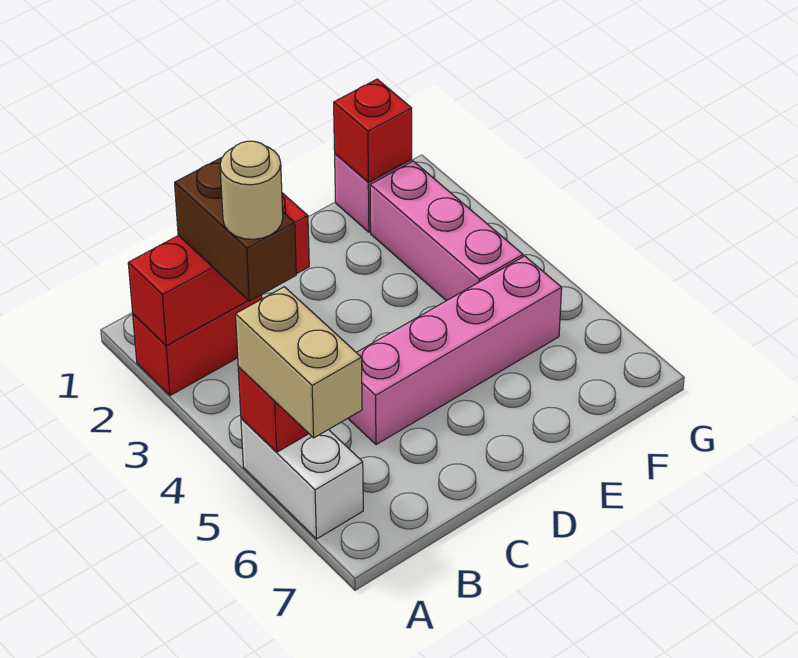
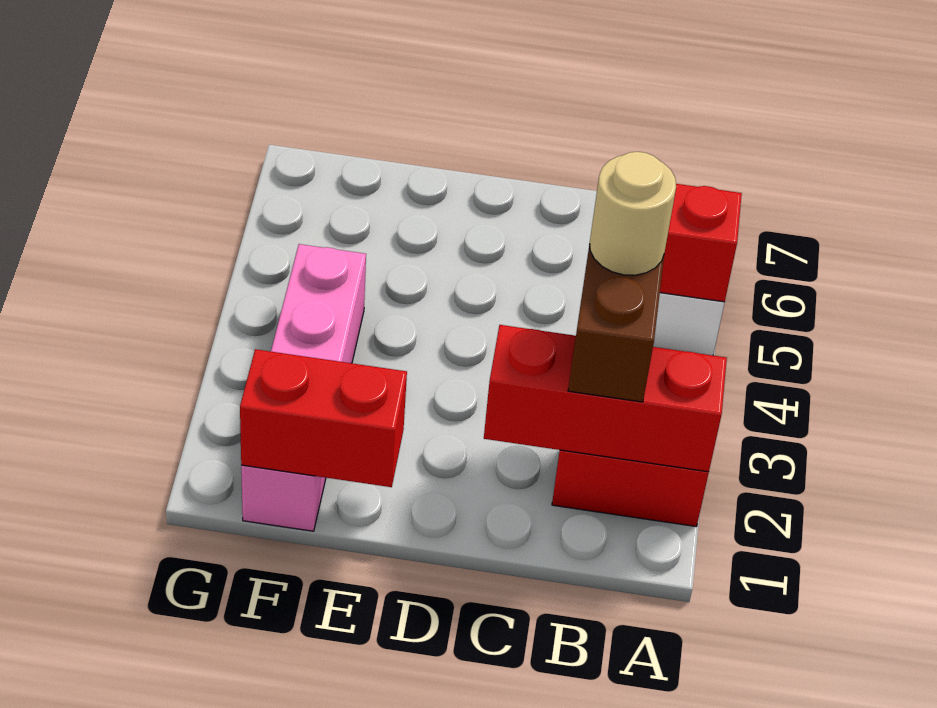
tan brick A5:A6 level 3 -> none
pink brick C5:F5 level 1 -> none
red brick F1 level 2 -> red brick E1:F1 level 2

